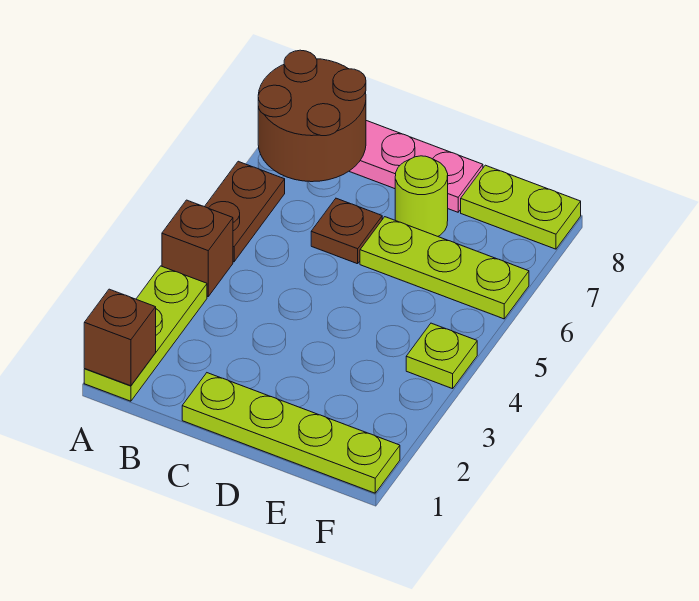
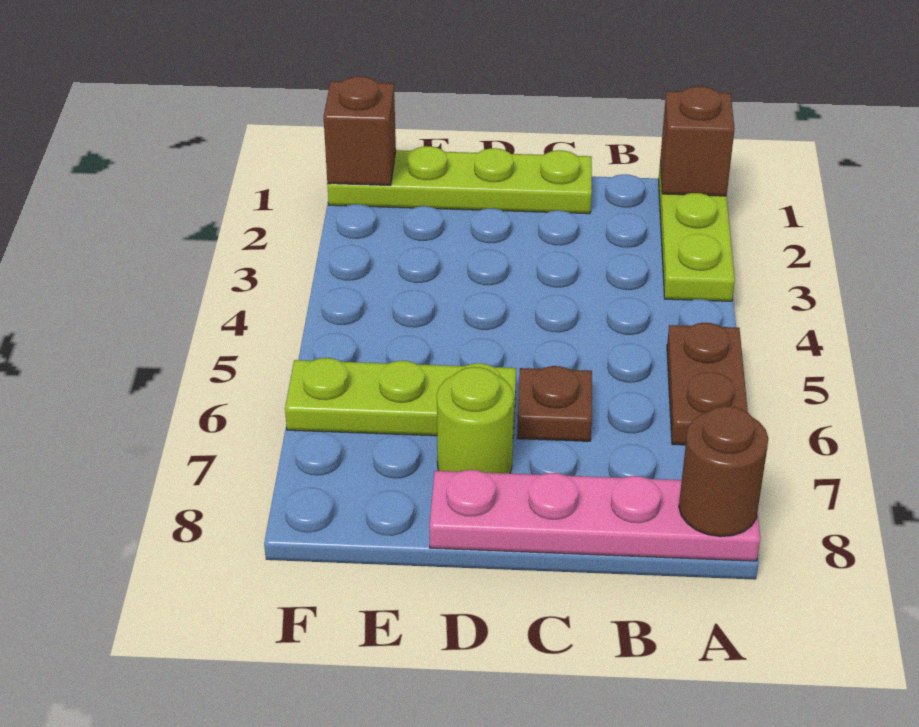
brown brick A4 level 1 -> brown brick F1 level 2
brown round brick A7:B8 level 2 -> brown round brick A8 level 2
lime plate E8:F8 level 1 -> none
lime plate F4 level 1 -> none

